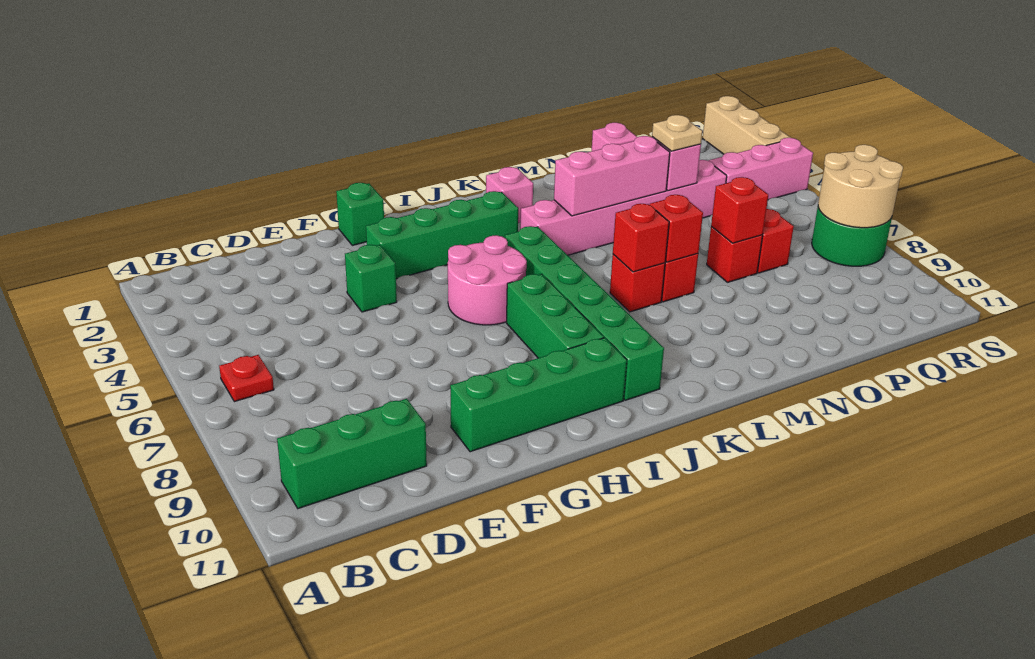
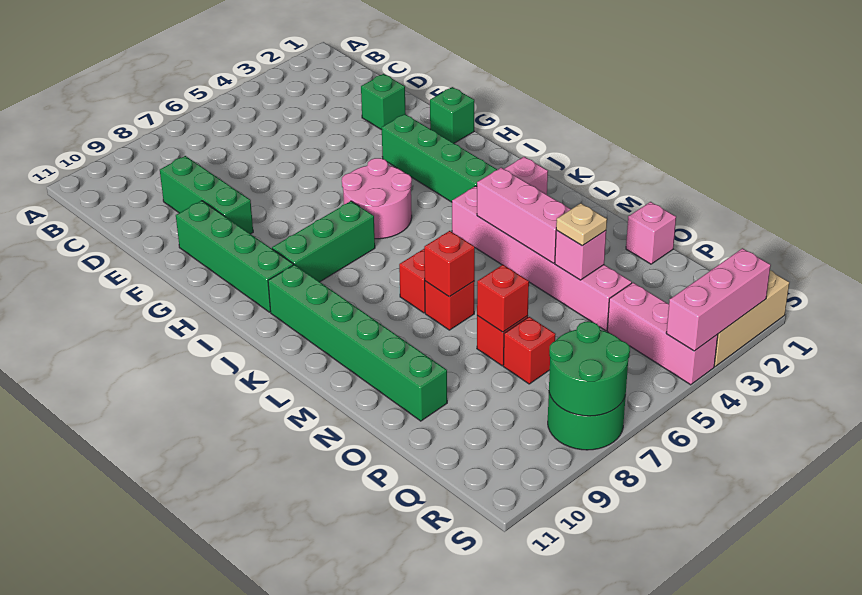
red plate B6 level 1 -> none
green brick B10:D10 level 1 -> green brick D9:F9 level 1
green brick F4 level 1 -> green brick E2 level 1
green brick J5:J10 level 1 -> green brick J10:O10 level 1
red brick L7 level 2 -> none
tan round brick R7:S8 level 2 -> green round brick R7:S8 level 2
none -> pink brick S2:S4 level 2

